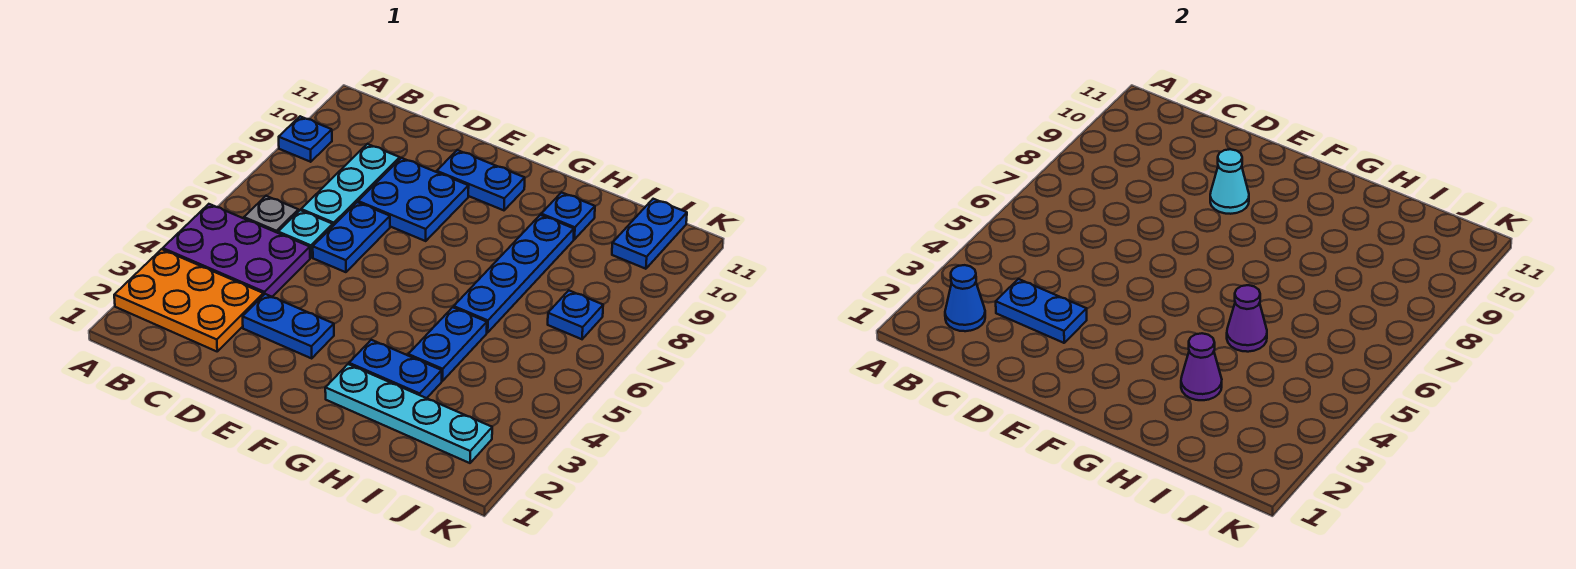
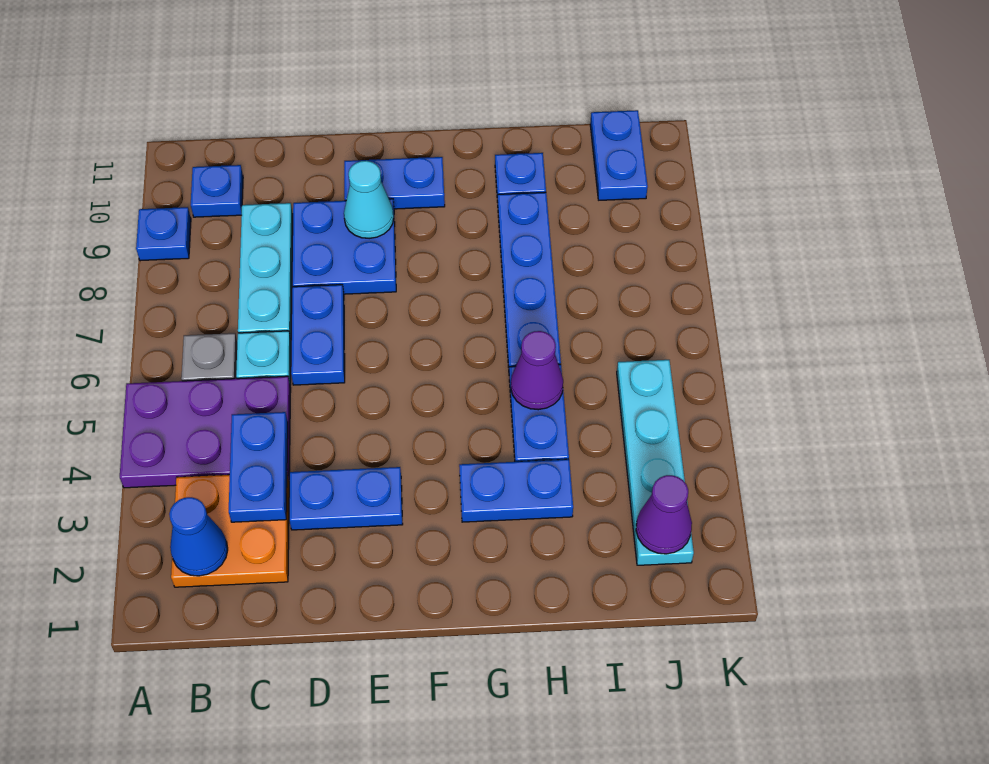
orange plate A2:C3 level 1 -> orange plate B2:C3 level 1
blue plate C3:D3 level 2 -> blue plate C3:C4 level 2
cyan plate G2:J2 level 1 -> cyan plate J2:J5 level 1
purple cone H3 level 2 -> purple cone J2 level 2
blue plate J7 level 1 -> blue plate B10 level 1

